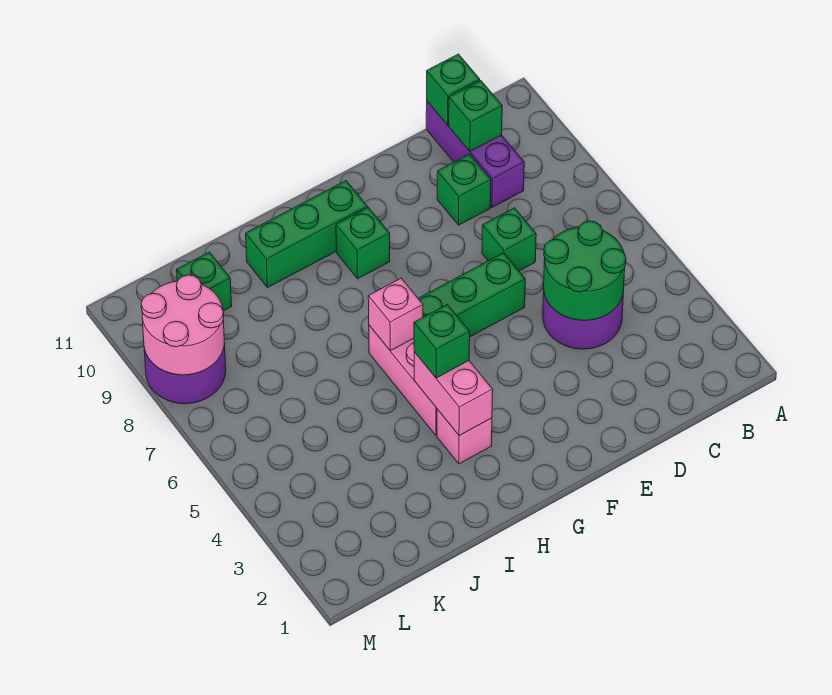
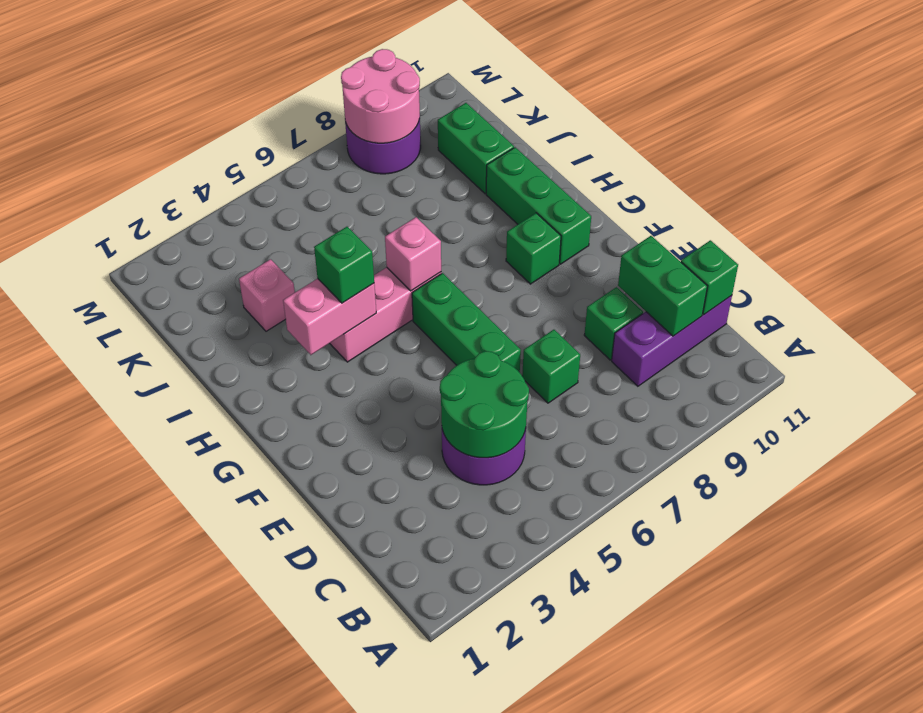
green brick C10 level 2 -> green brick C10:D10 level 2
pink brick H3 level 1 -> pink brick J3 level 1
green brick K10 level 1 -> green brick J10:K10 level 1

